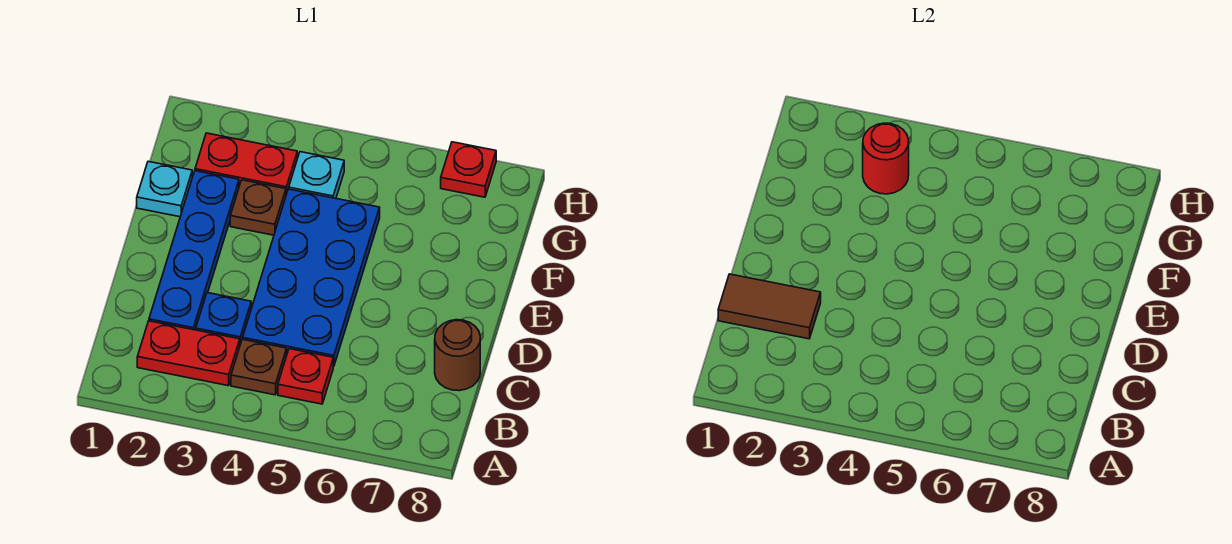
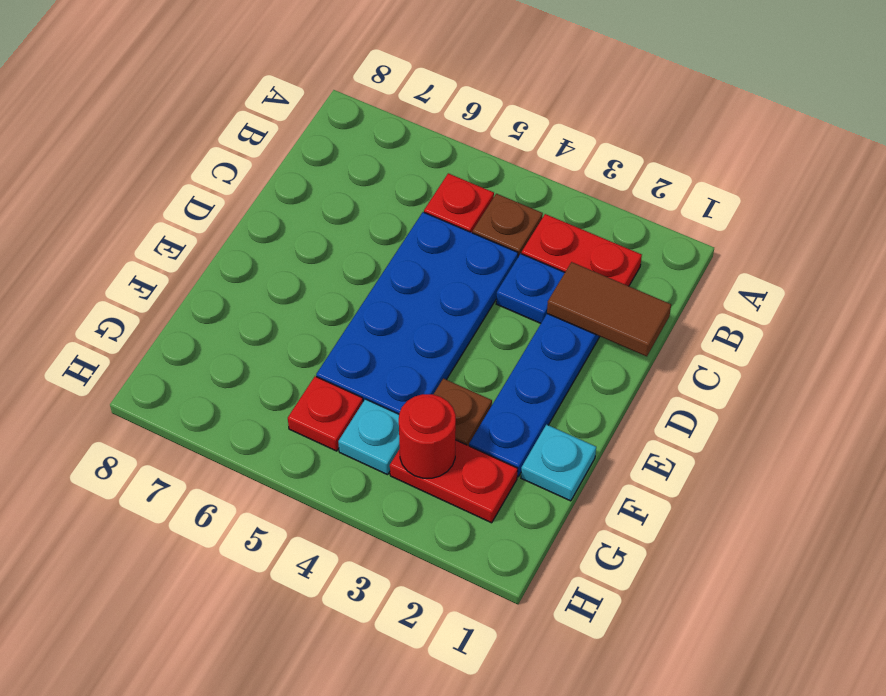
brown round brick C8 level 1 -> none
red plate H7 level 1 -> red plate G5 level 1

